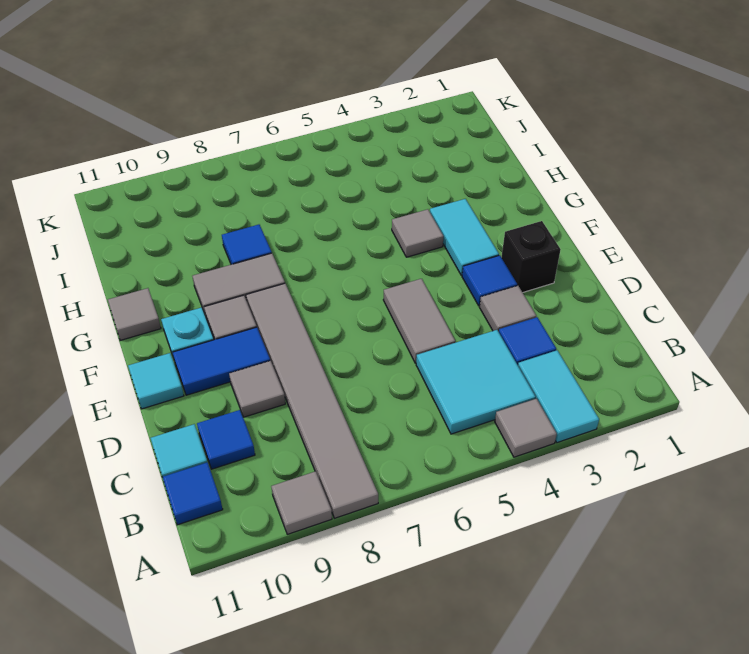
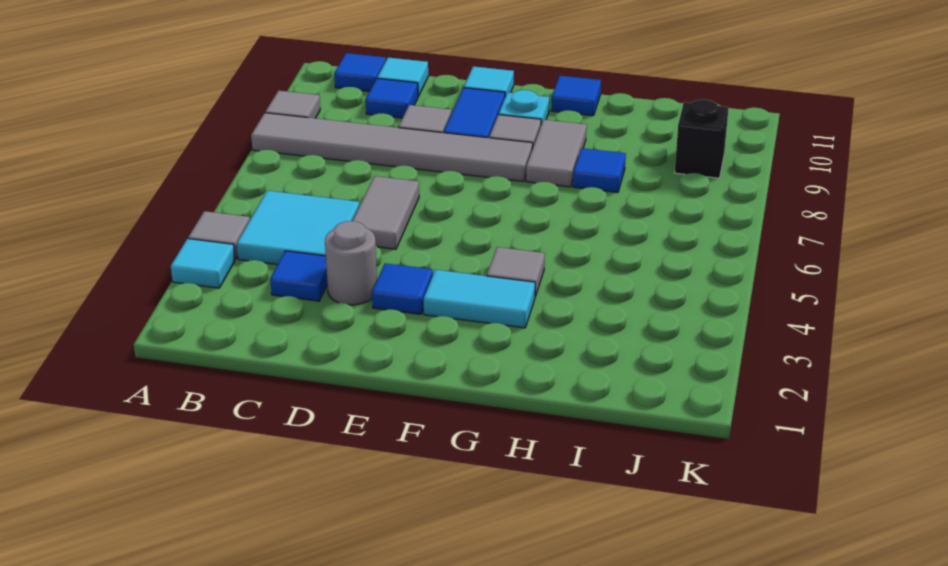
cyan tile A3:B3 level 1 -> cyan tile A3 level 1
grey tile D3 level 1 -> grey round brick D3 level 1
grey tile D5:E5 level 1 -> grey tile D5:D6 level 1
black brick E2 level 1 -> black brick J9 level 1
grey tile G11 level 1 -> blue tile G11 level 1

